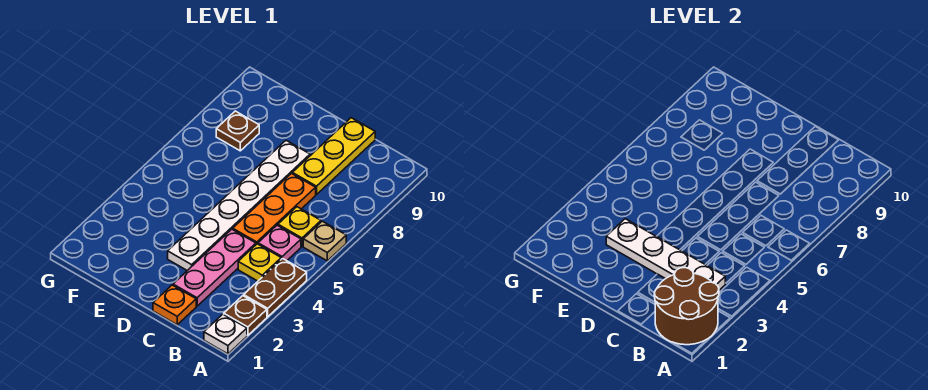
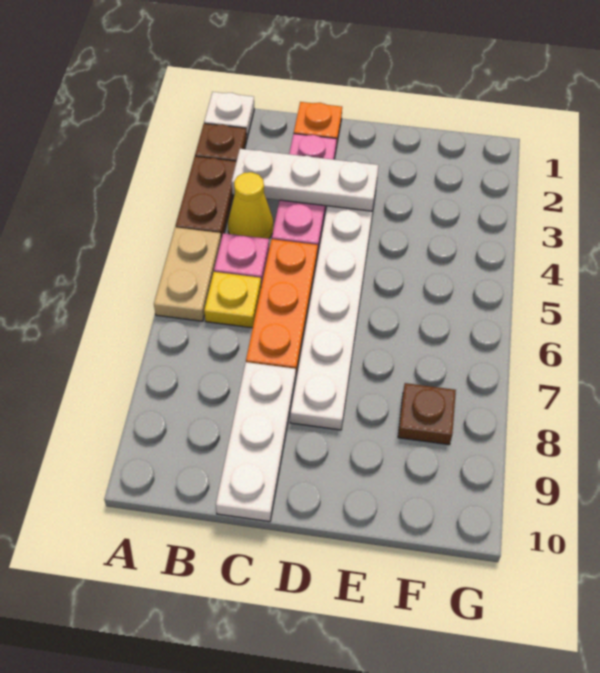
brown round brick A1:B2 level 2 -> none
tan plate A6 level 1 -> tan plate A5:A6 level 1
white plate B3:E3 level 2 -> white plate B3:D3 level 2
yellow plate B4 level 1 -> yellow cone B4 level 1
yellow plate C8:C10 level 1 -> white plate C8:C10 level 1

